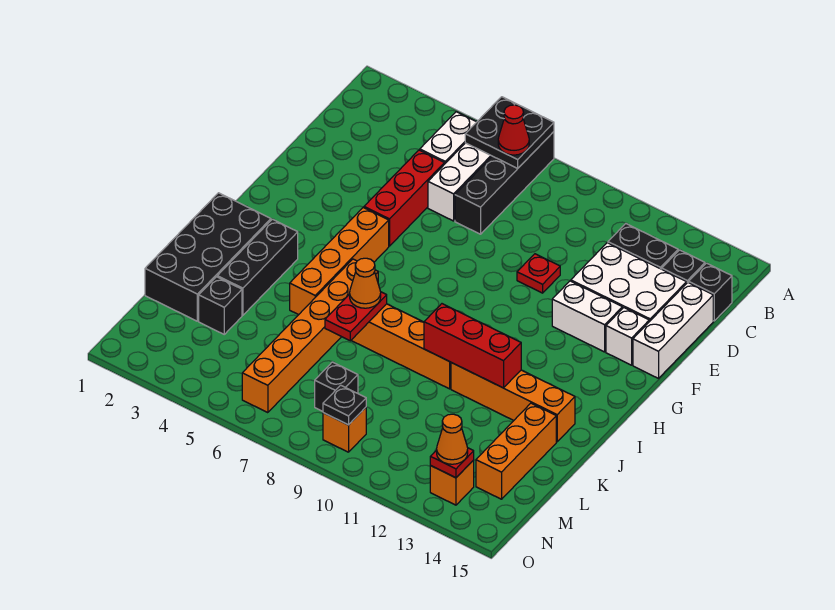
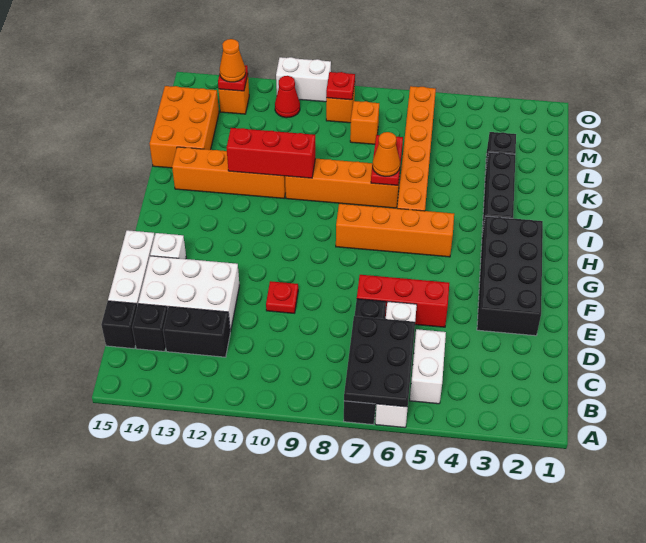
black plate A6:B7 level 2 -> black plate A6:C7 level 2
red cone B7 level 3 -> red cone N11 level 1
red brick D5:F5 level 1 -> red brick E5:E7 level 1
white brick F12:F13 level 1 -> white brick O10:O11 level 1
orange brick G5:J5 level 1 -> orange brick H5:H8 level 1
black brick I1:L2 level 1 -> black brick E2:H3 level 1
orange brick K14:M14 level 1 -> orange brick K14:M15 level 1
black brick M8 level 1 -> orange brick M8 level 1
black plate N9 level 2 -> red plate N9 level 2

